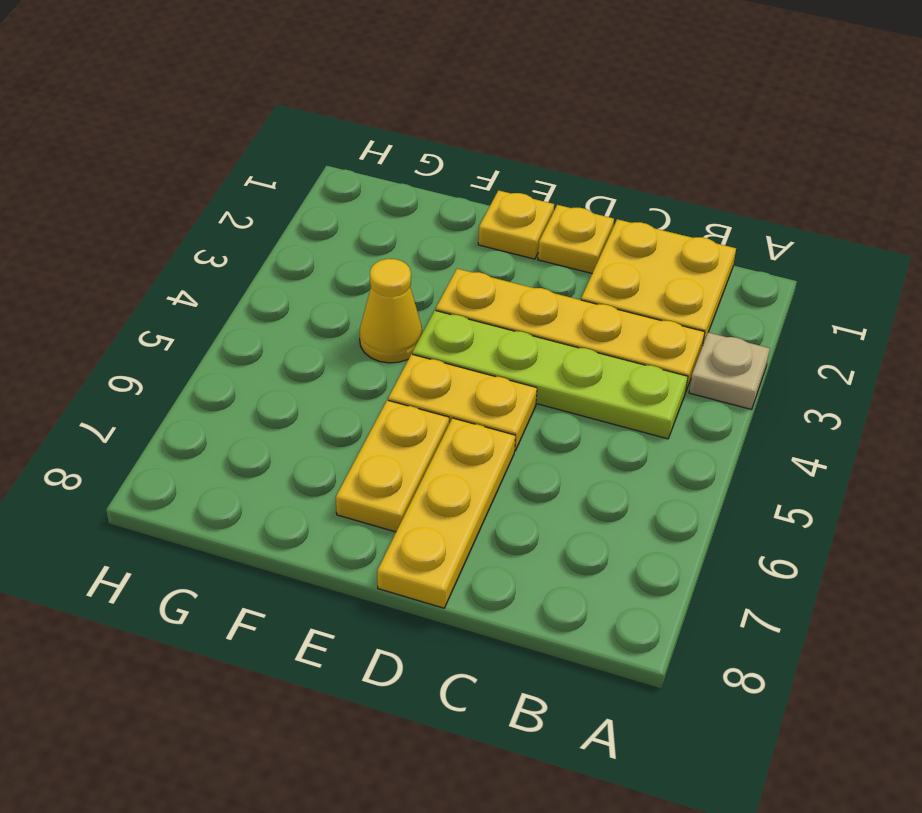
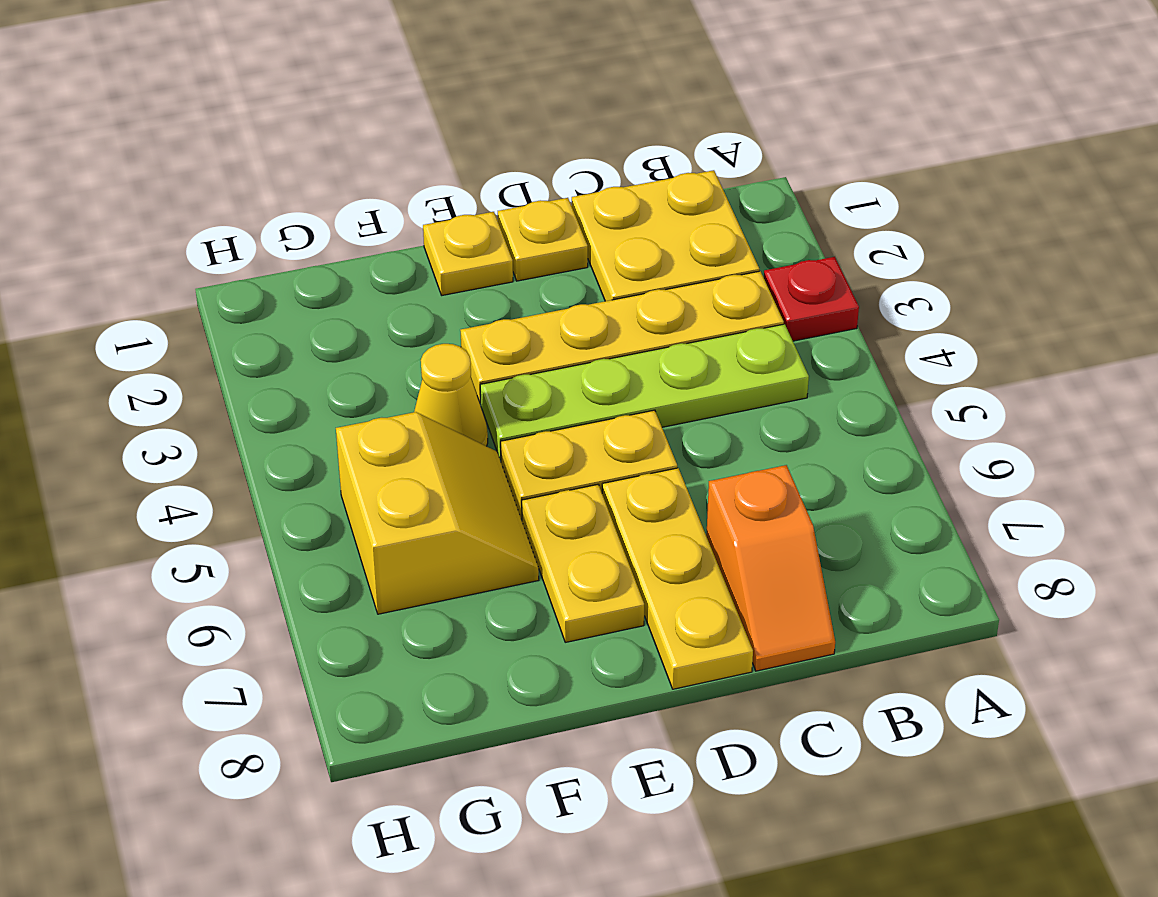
tan plate A3 level 1 -> red plate A3 level 1
none -> orange slope C7:C8 level 1 top 7
none -> yellow slope F5:G6 level 1 top G

